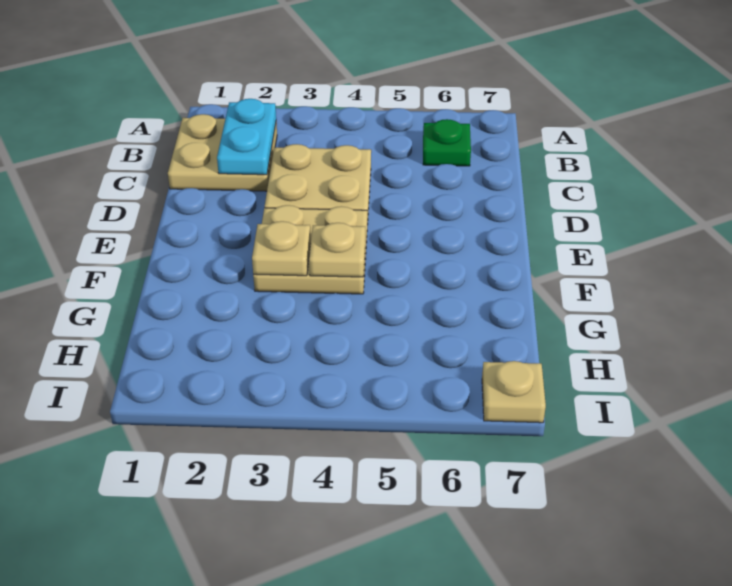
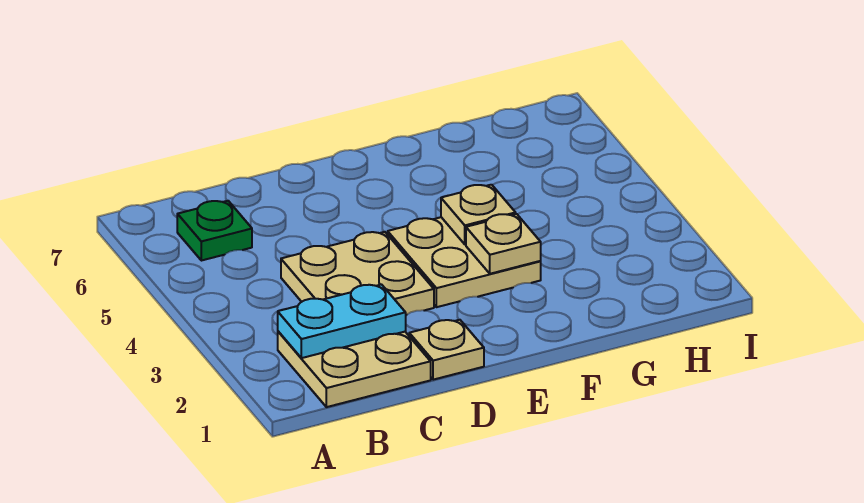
tan plate I7 level 1 -> tan plate D1 level 1

